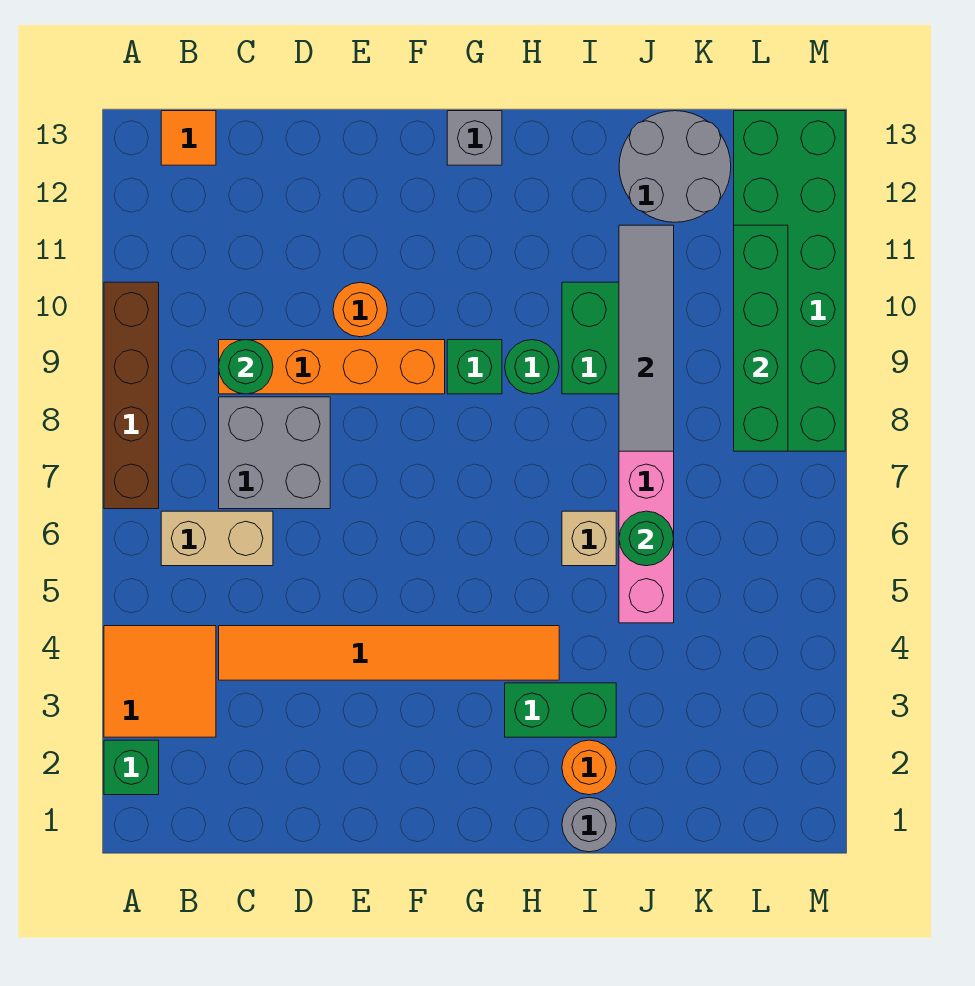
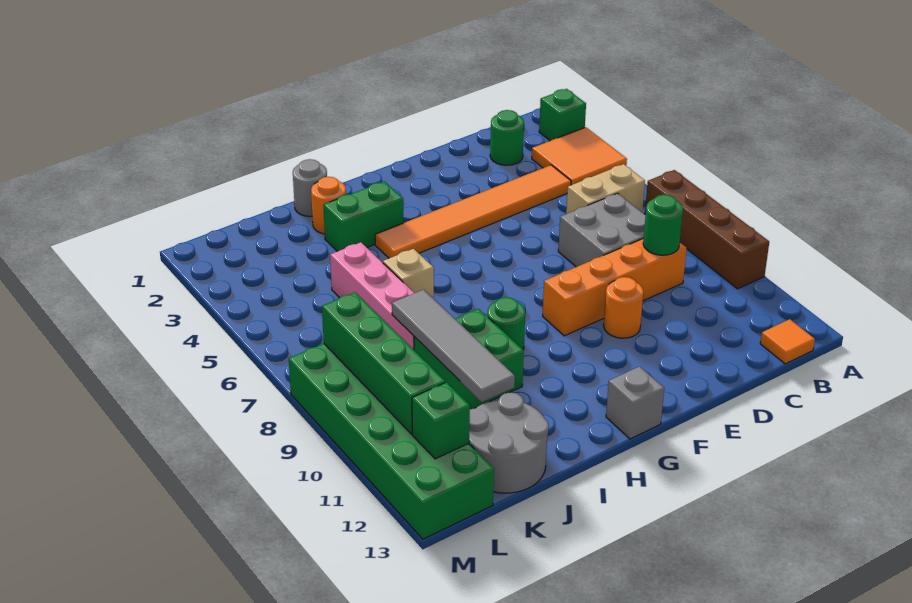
green brick G9 level 1 -> green brick L12 level 2
green round brick J6 level 2 -> green round brick C2 level 1

